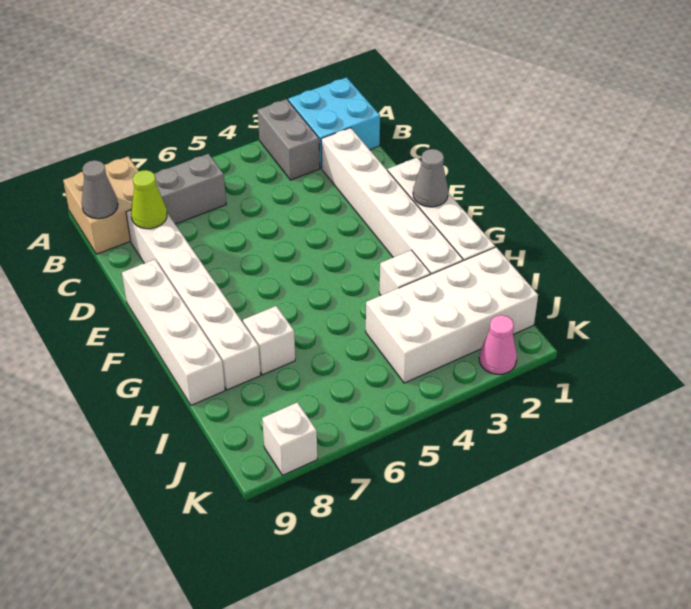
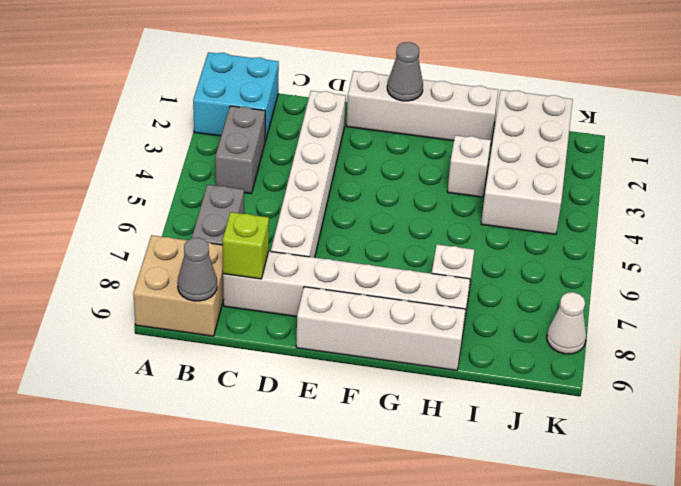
grey brick A3:B3 level 1 -> grey brick B3:B4 level 1
white brick C2:H2 level 1 -> white brick D2:D7 level 1
lime cone C8 level 2 -> lime brick C8 level 2
pink cone K2 level 1 -> none
white brick K8 level 1 -> white cone K8 level 1

